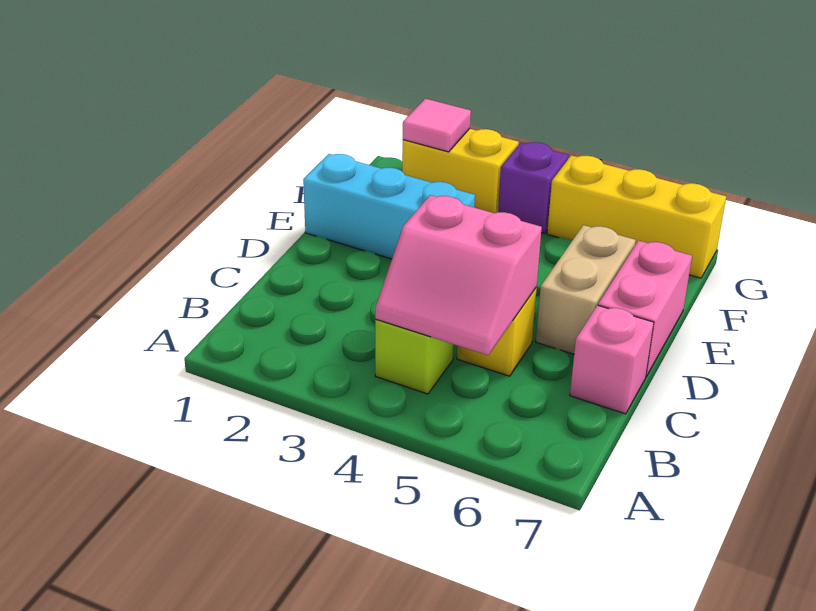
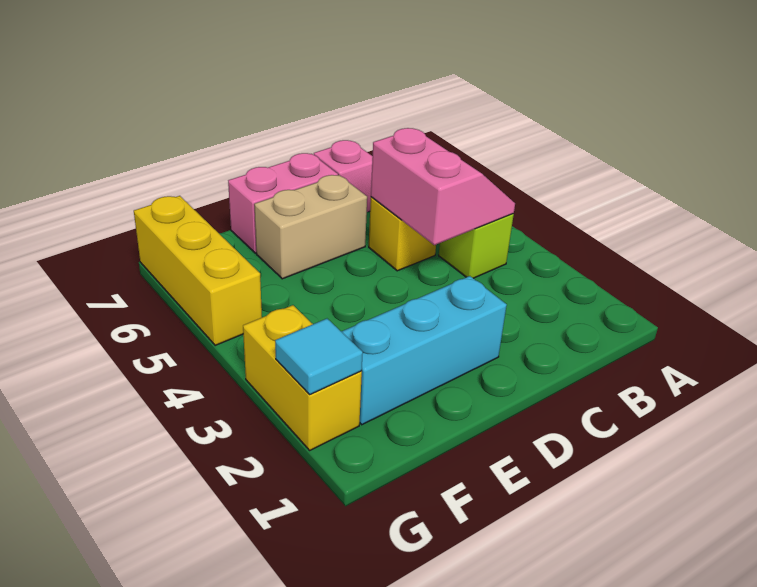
cyan brick E1:E3 level 1 -> cyan brick D2:F2 level 1
pink tile G2 level 2 -> cyan tile G2 level 2
purple brick G4 level 1 -> none

